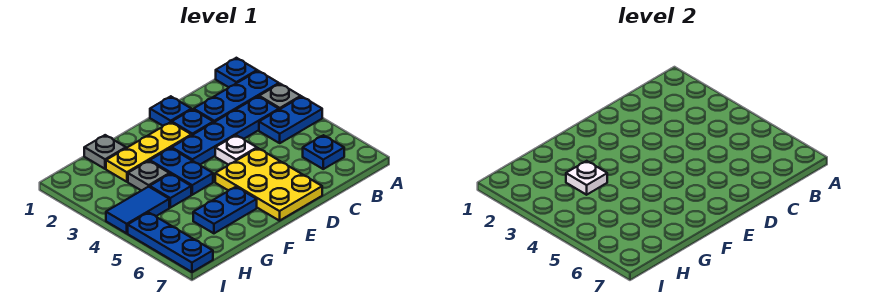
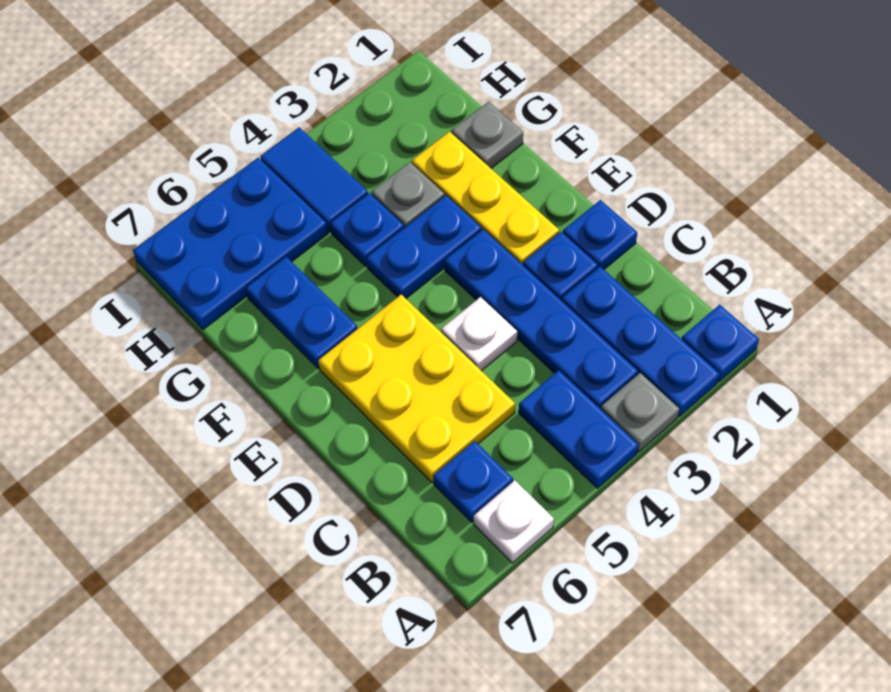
yellow plate D5:E7 level 1 -> yellow plate C5:E6 level 1
white plate G3 level 2 -> white plate A6 level 1
blue plate I5:I7 level 1 -> blue plate H5:I7 level 1

